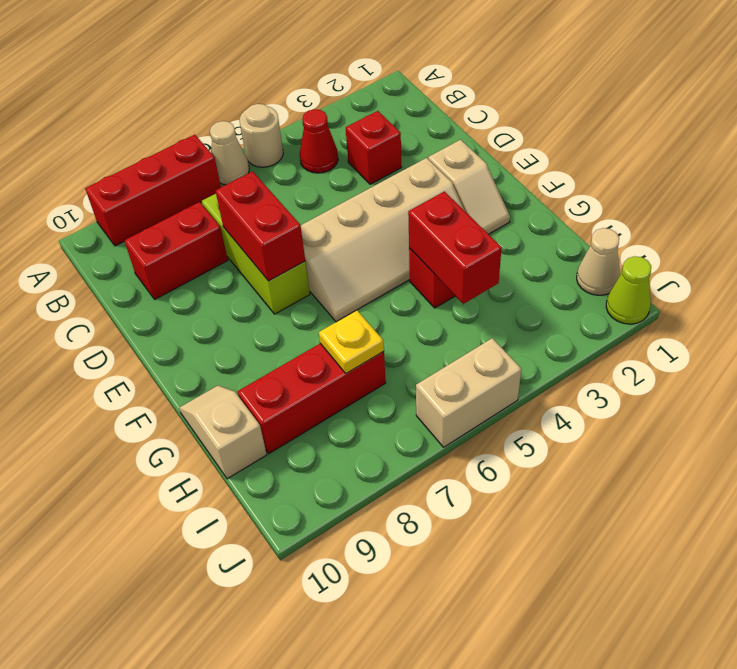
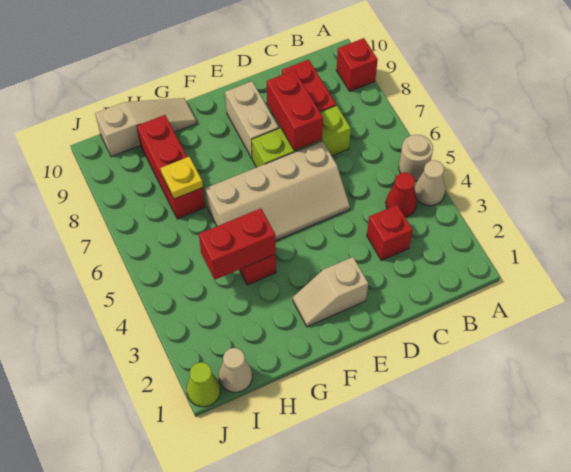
tan cone A6 level 1 -> tan cone A4 level 1
red brick A7:A9 level 1 -> red brick A9 level 1
red brick D7:E7 level 2 -> red brick D7:D8 level 2
tan slope E3:F6 level 1 top E -> tan slope D5:G6 level 1 top 6
tan slope G10:H10 level 1 top H -> tan slope G10:I10 level 1 top I
tan brick J5:J6 level 1 -> tan brick E8:E9 level 1

